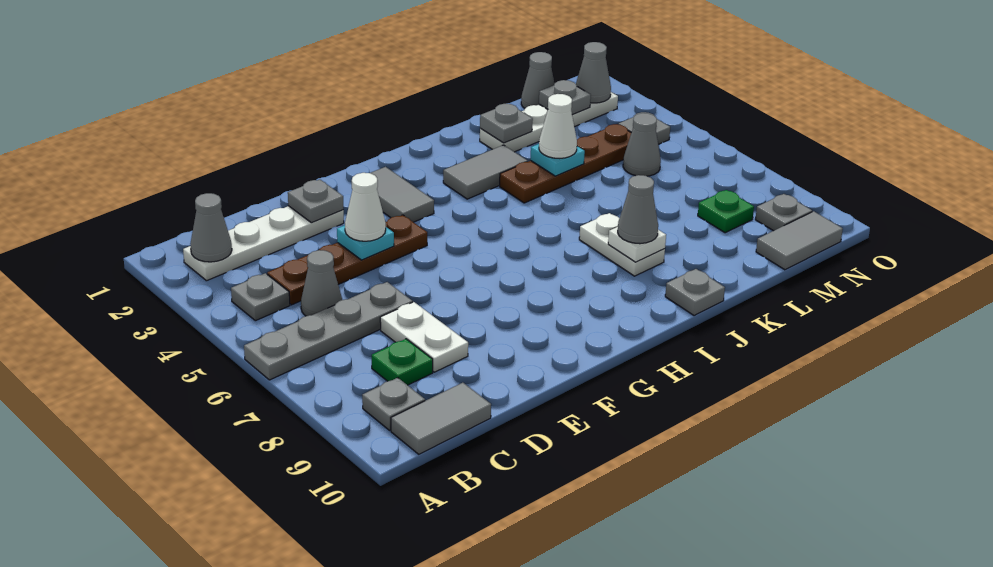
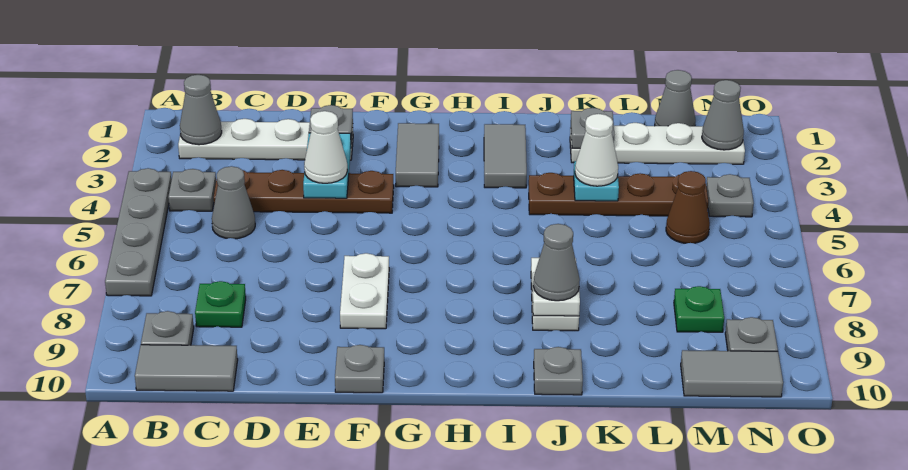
grey plate A6:D6 level 1 -> grey plate A4:A7 level 1
white plate D7:D8 level 1 -> white plate F7:F8 level 1
cyan plate E4 level 2 -> cyan plate E3:E4 level 2
grey tile I3:J3 level 1 -> grey tile I2:I3 level 1
grey plate M2 level 2 -> grey plate F10 level 1
grey cone M5 level 1 -> brown cone M5 level 1

